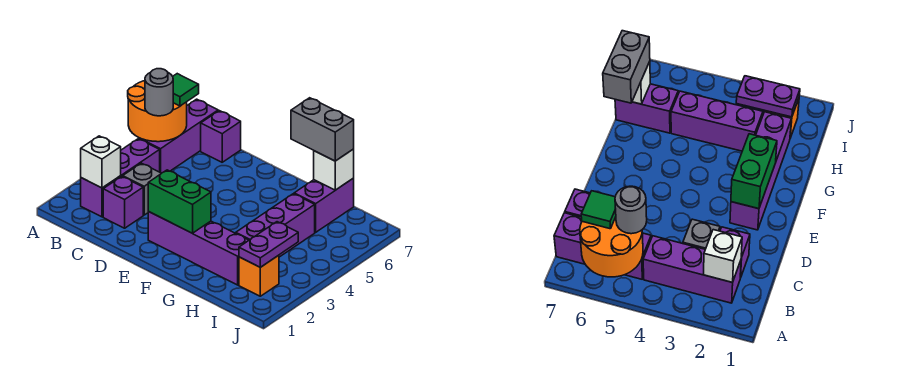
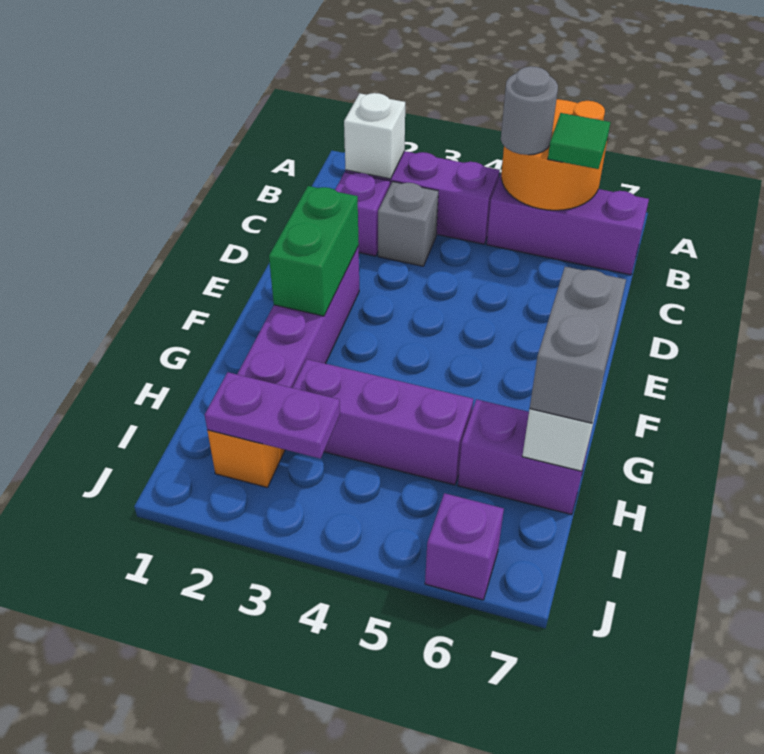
purple brick C7 level 1 -> purple brick J6 level 1

